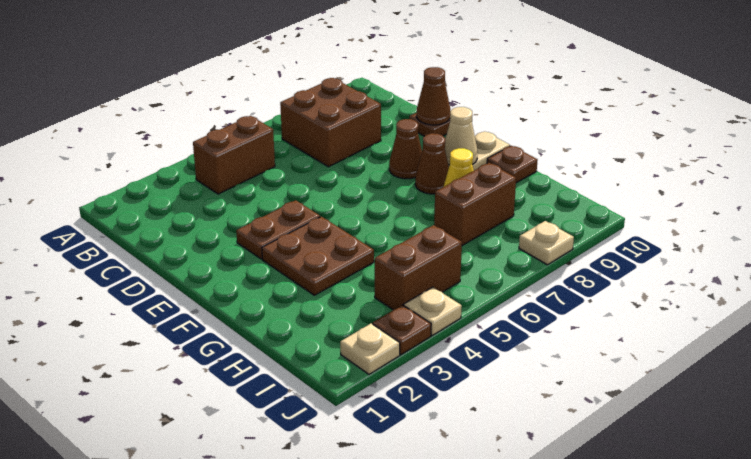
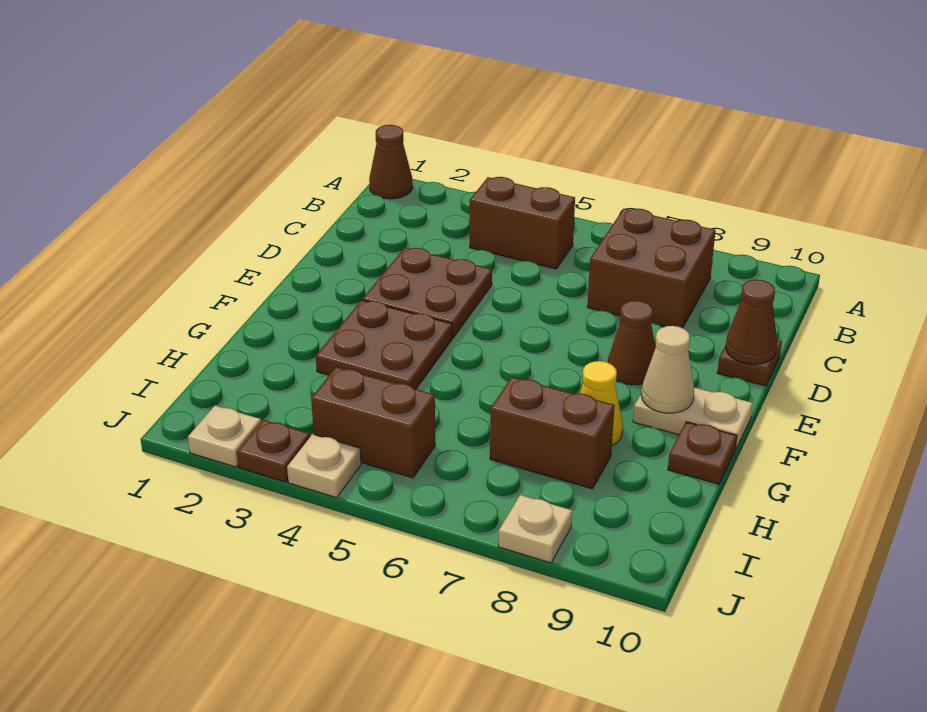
brown plate E3:E4 level 1 -> brown plate D3:E4 level 1
brown cone F8 level 1 -> brown cone A1 level 1

